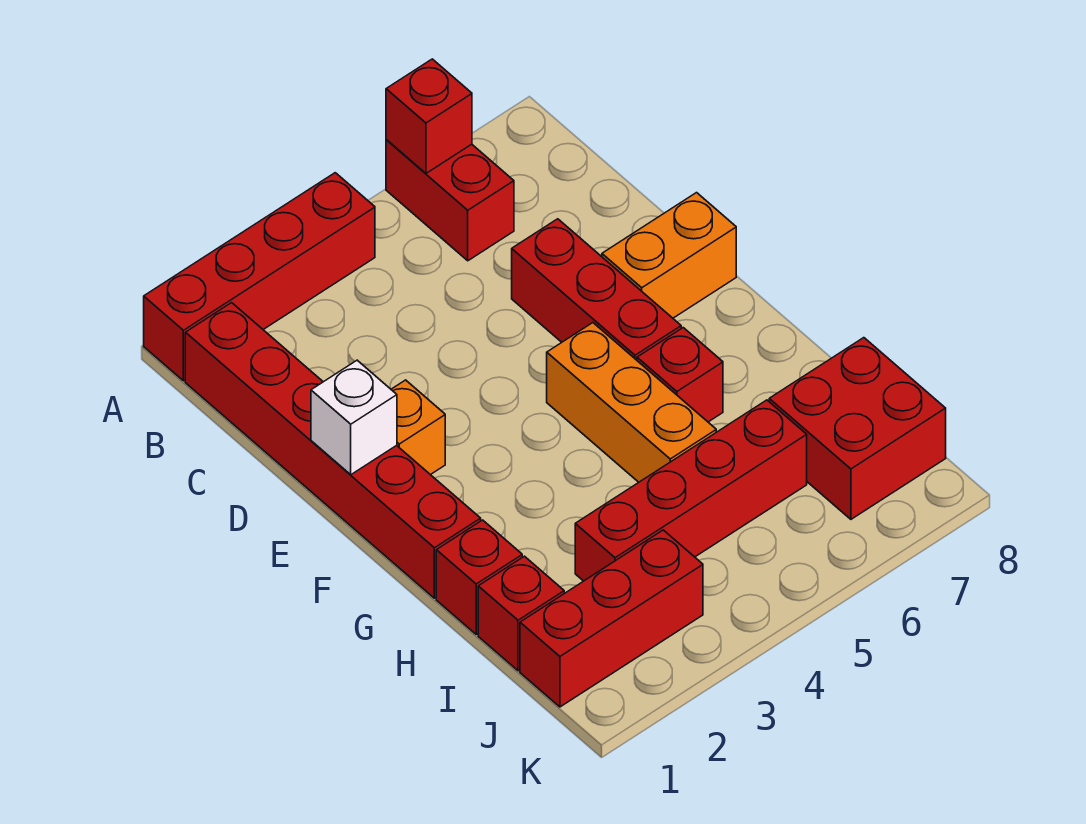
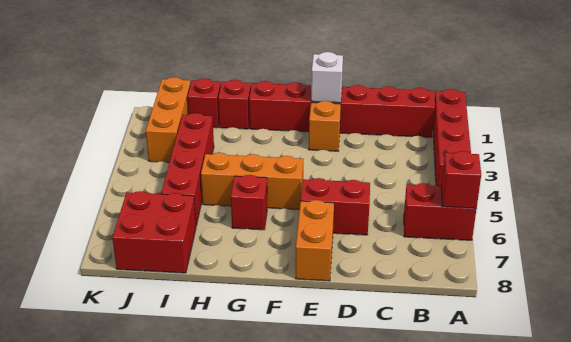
red brick D6:F6 level 1 -> red brick D6:E6 level 1
red brick J1:J3 level 1 -> orange brick J1:J3 level 1

